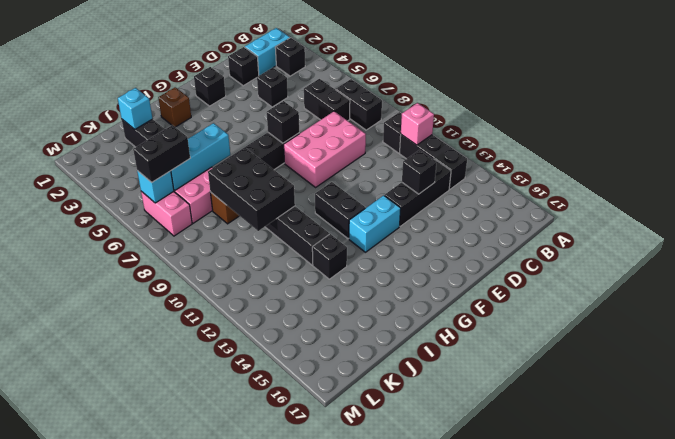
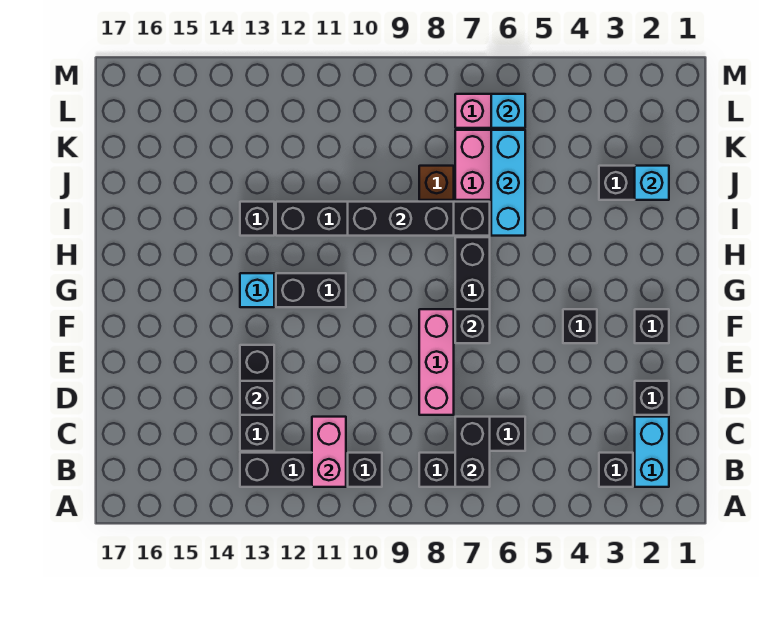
pink brick B11 level 2 -> pink brick B11:C11 level 2
black brick D4 level 1 -> black brick F4 level 1
pink brick D8:F9 level 1 -> pink brick D8:F8 level 1
cyan brick F13:G13 level 1 -> cyan brick G13 level 1
brown brick H2 level 1 -> none
black brick I8:J10 level 2 -> black brick I8:I10 level 2
black brick K6:L6 level 3 -> black brick B7:C7 level 2

